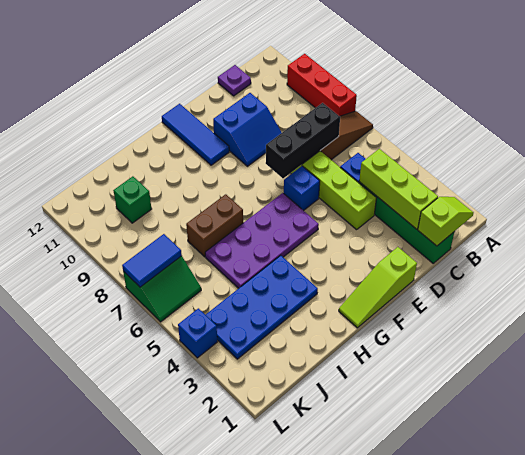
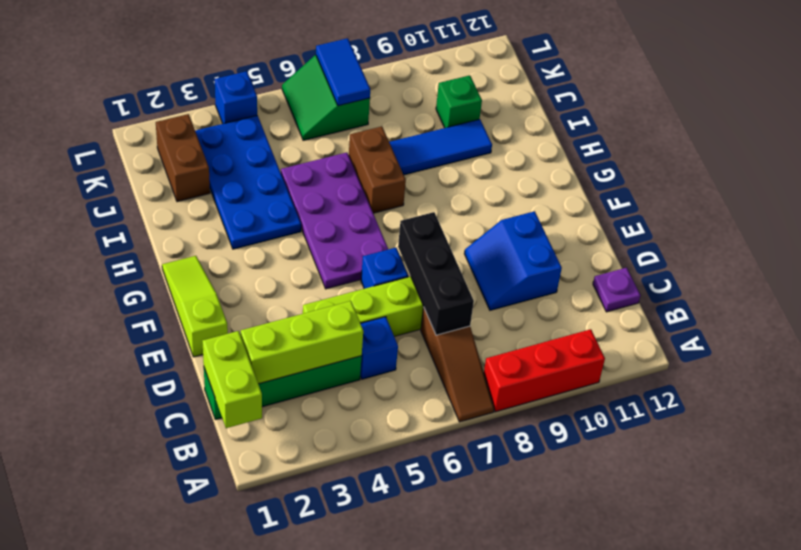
lime slope B1:C1 level 2 top C -> lime brick B1:C1 level 2
blue tile F10:F12 level 1 -> blue tile I8:I10 level 1
none -> brown brick J2:K2 level 1

